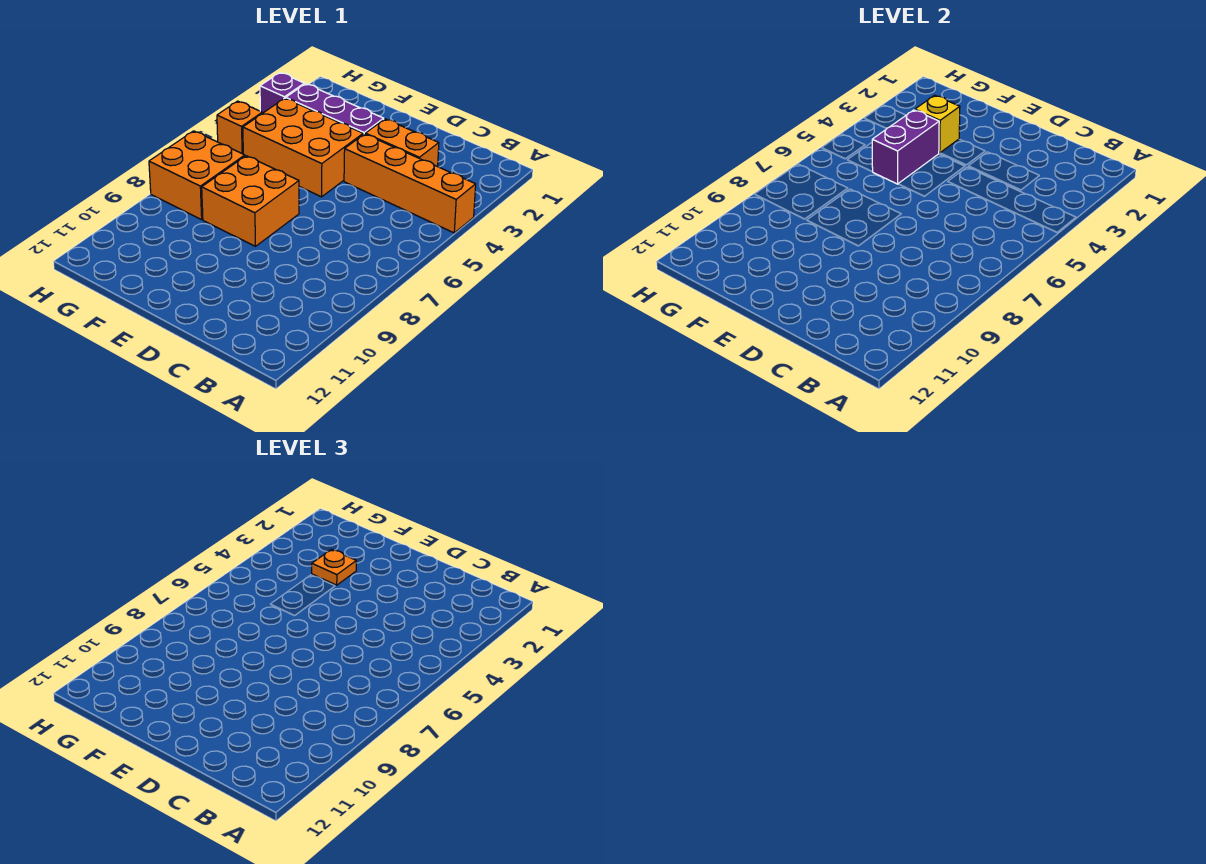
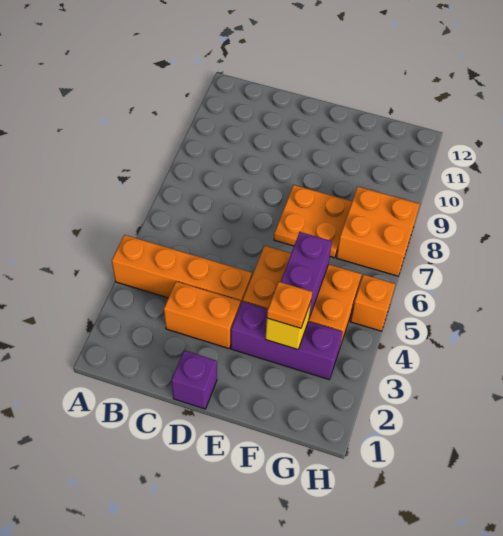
orange brick E7:F8 level 1 -> orange plate E7:F8 level 1
purple brick H3 level 1 -> purple brick D1 level 1

